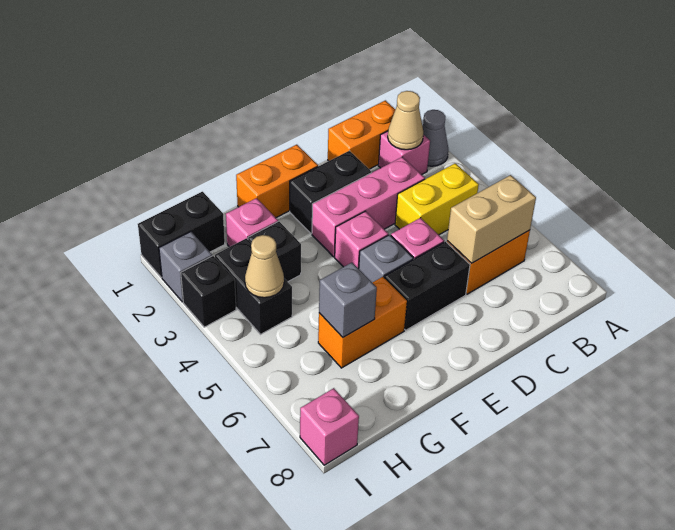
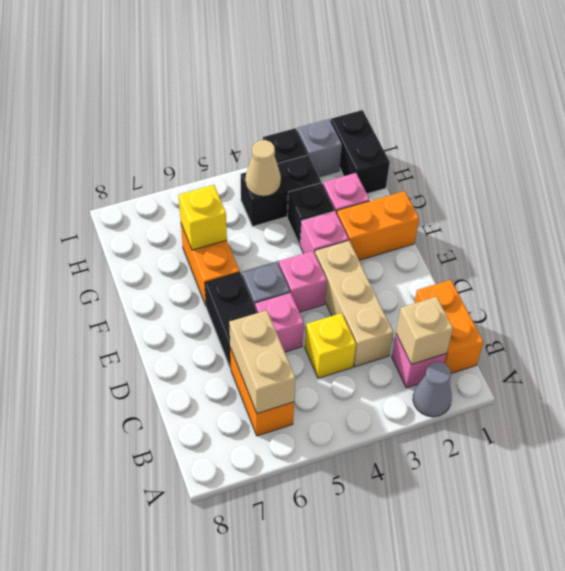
tan cone B2 level 2 -> tan brick B2 level 2
yellow brick B4:C4 level 1 -> yellow brick C4 level 1
pink brick C3:E3 level 1 -> tan brick C3:E3 level 1
black brick D2:E2 level 1 -> none
orange brick E1:F1 level 1 -> orange brick F1:F2 level 1
grey brick G6 level 2 -> yellow brick G6 level 2
pink brick I8 level 1 -> pink brick F3 level 1

